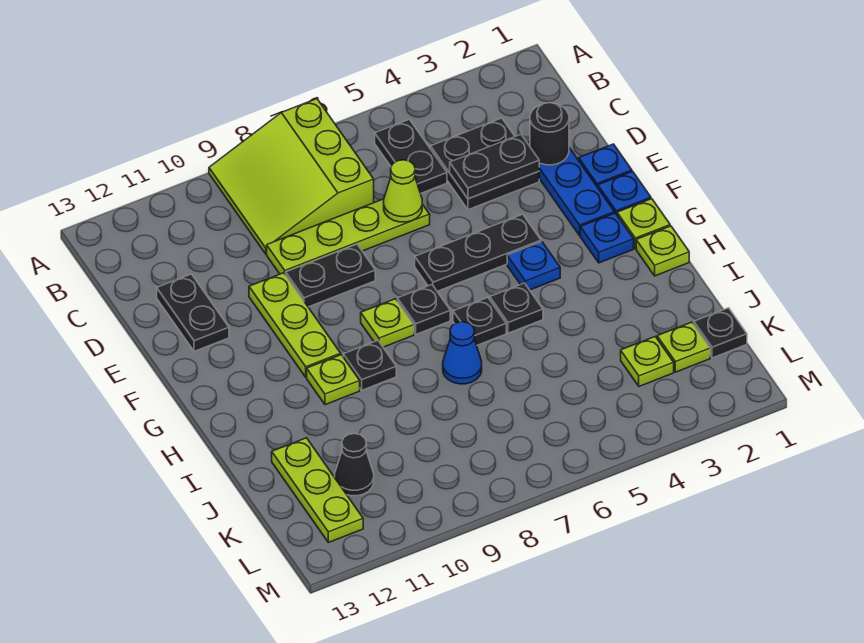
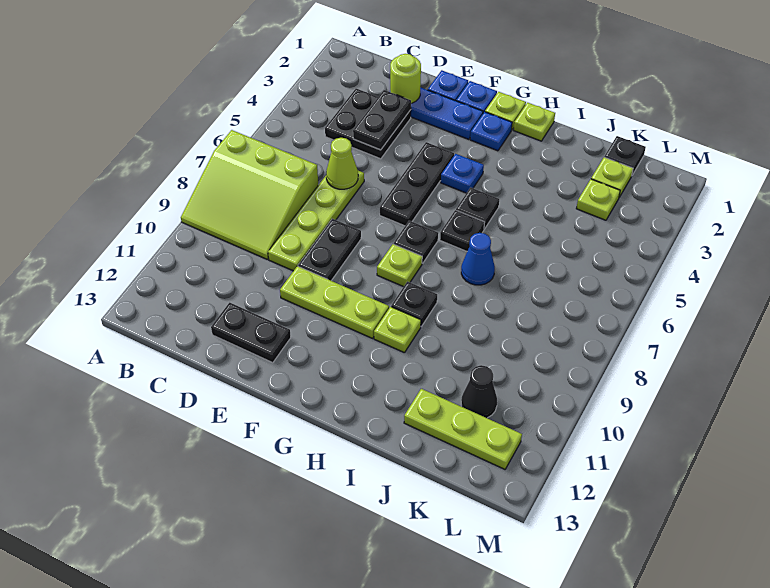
black plate B5:C5 level 1 -> none
black round brick D2 level 2 -> lime round brick D2 level 2

